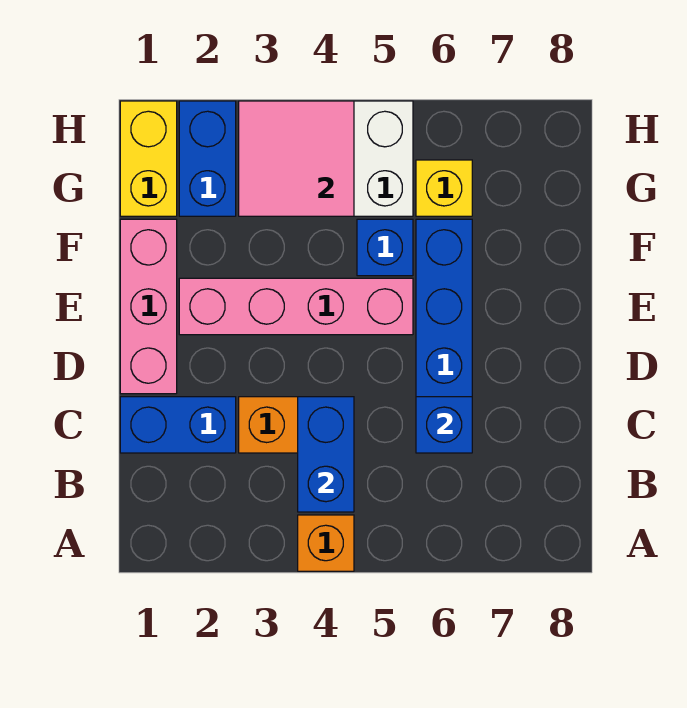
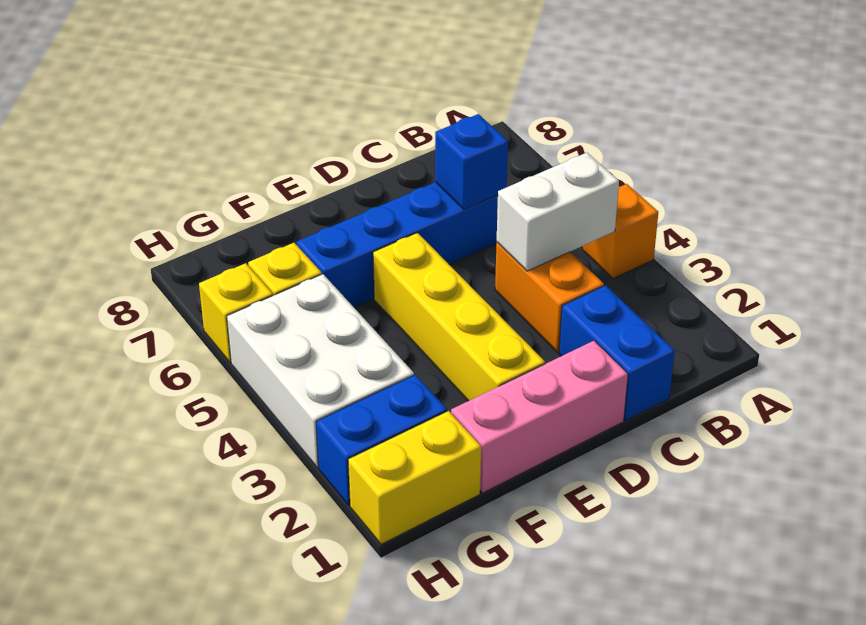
blue brick B4:C4 level 2 -> white brick B4:C4 level 2
pink brick E2:E5 level 1 -> yellow brick E2:E5 level 1
blue brick F5 level 1 -> none
pink tile G3:H4 level 2 -> none
none -> yellow brick H6 level 1

